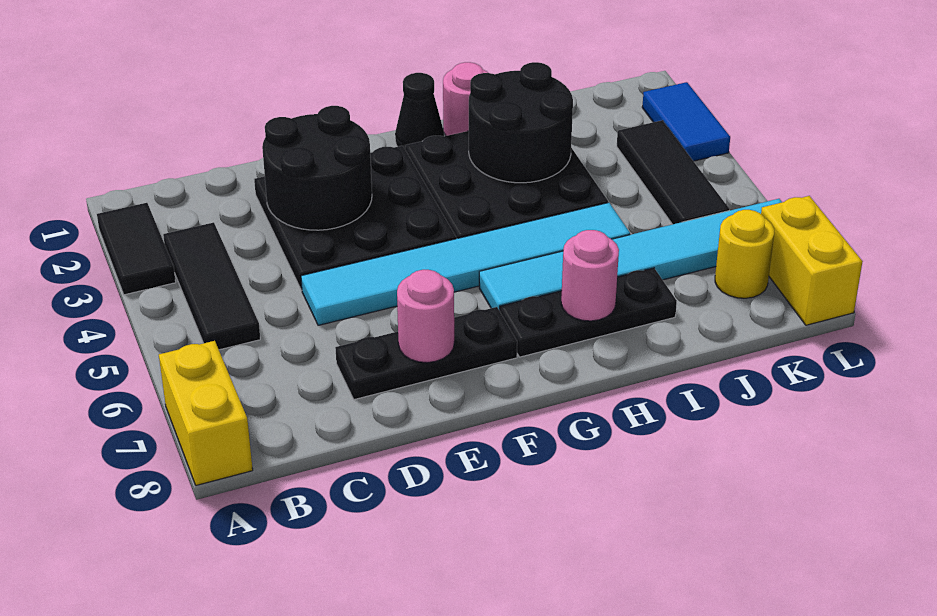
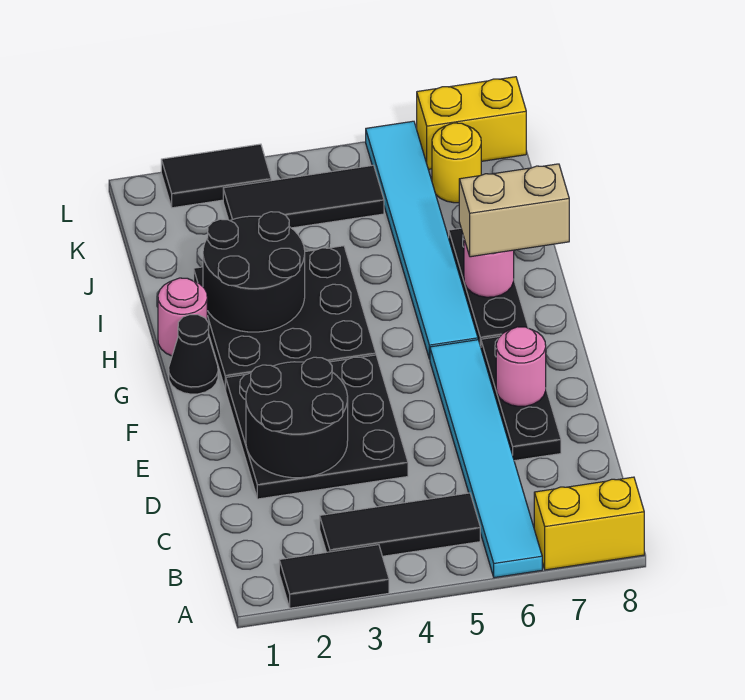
cyan tile D5:I5 level 1 -> cyan tile A6:F6 level 1
none -> tan brick H7:H8 level 3
blue tile L2:L3 level 1 -> black tile L2:L3 level 1

